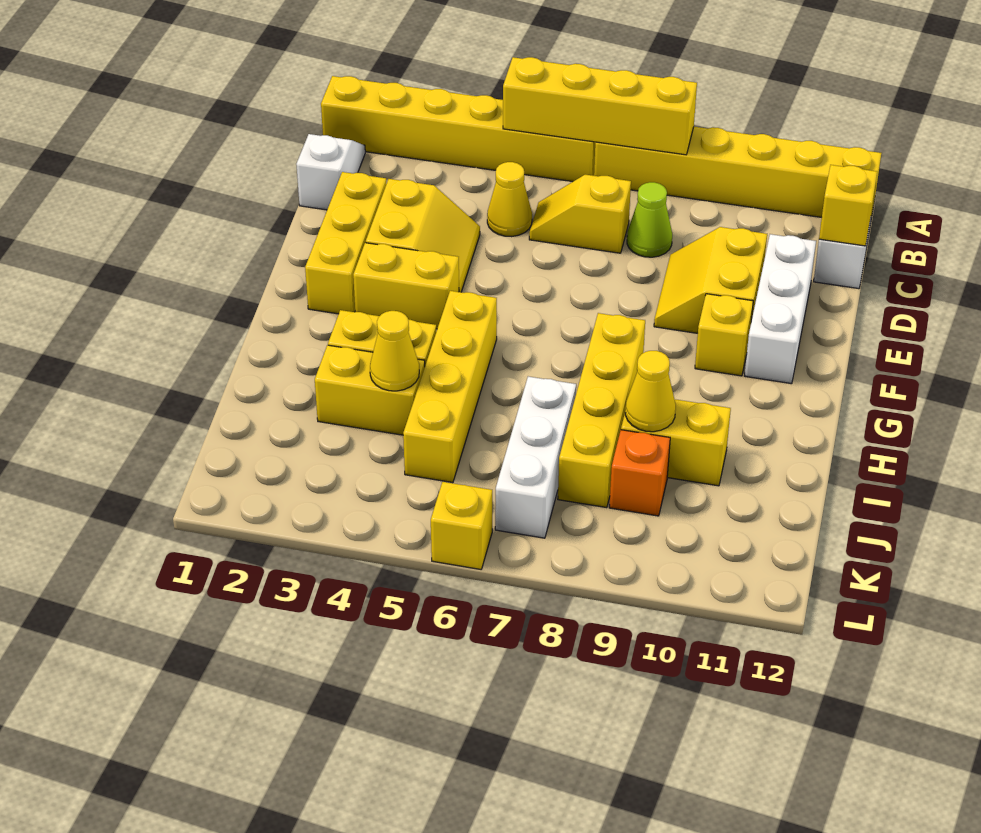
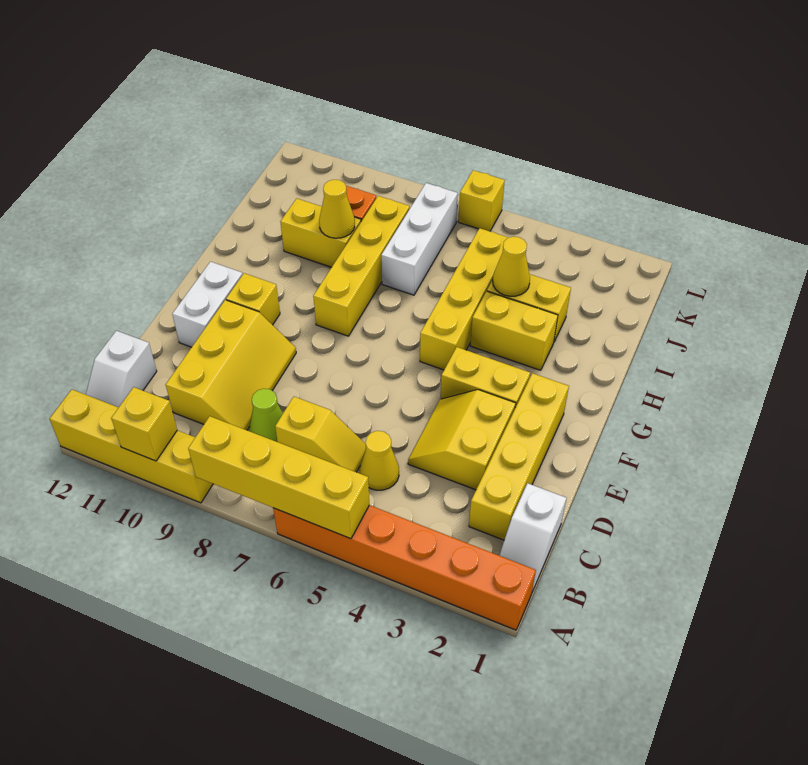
yellow brick A1:A6 level 1 -> orange brick A1:A6 level 1
yellow brick A7:A12 level 1 -> yellow brick A9:A12 level 1
yellow brick C12 level 2 -> yellow brick A10 level 2
yellow brick D2:F2 level 1 -> yellow brick C2:F2 level 1
yellow slope D9:E10 level 1 top 10 -> yellow slope C9:E10 level 1 top 10
white brick D11:F11 level 1 -> white brick E11:F11 level 1

